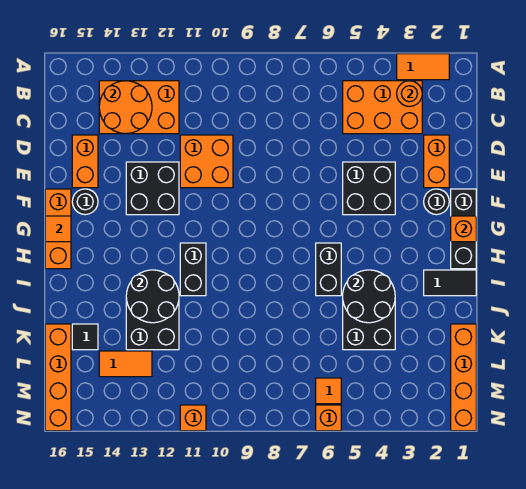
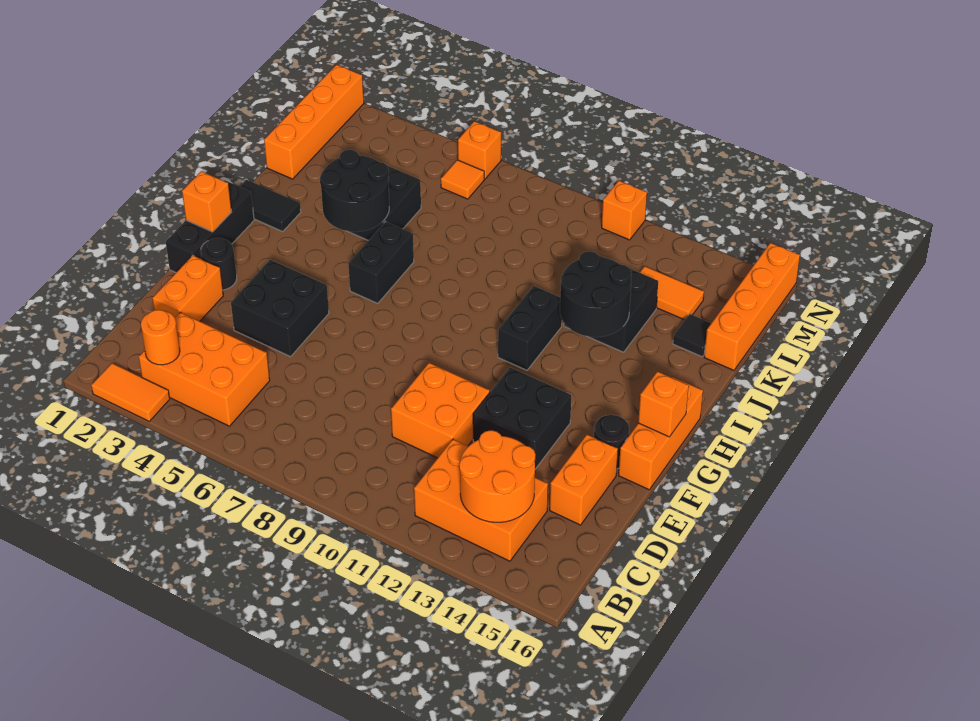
orange tile G16 level 2 -> orange brick G16 level 2

